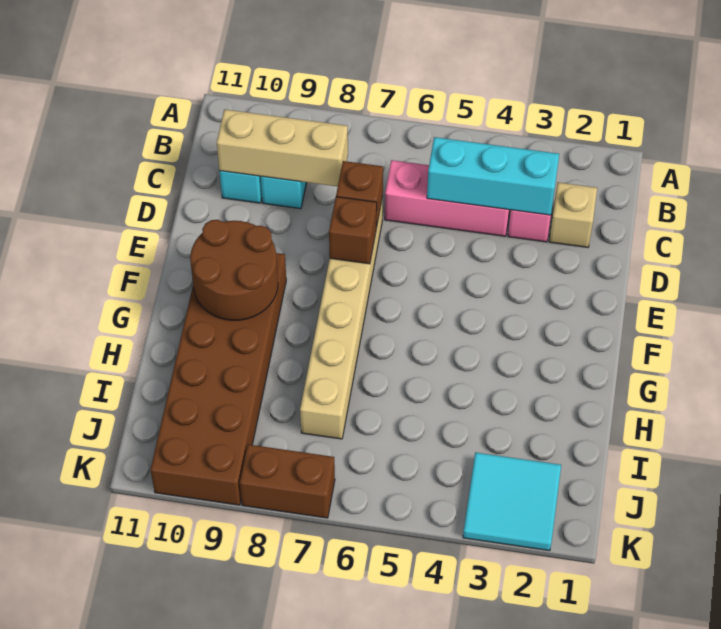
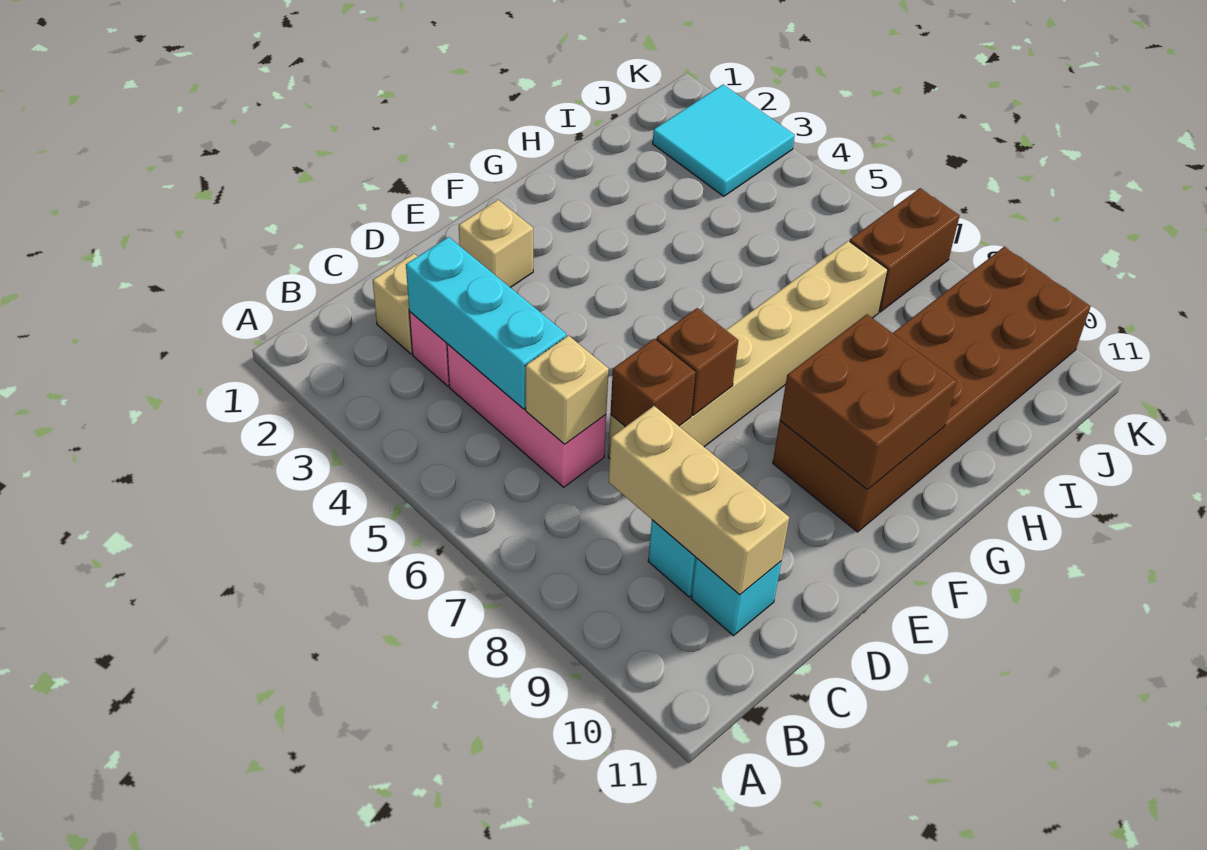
none -> tan brick C6 level 2
none -> tan brick E2 level 1
brown round brick F9:G10 level 2 -> brown brick F9:G10 level 2
brown brick K7:K8 level 1 -> brown brick J7:K7 level 1

